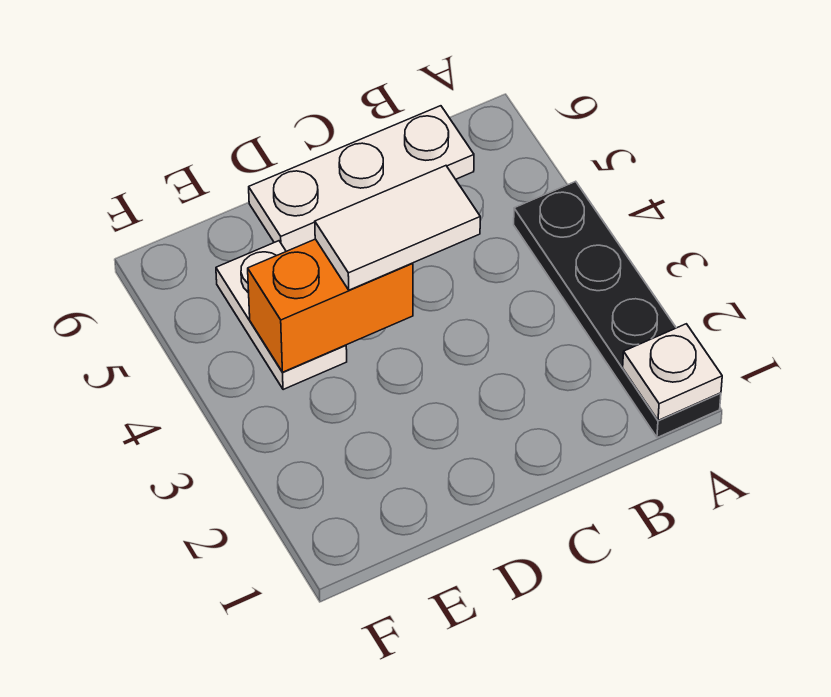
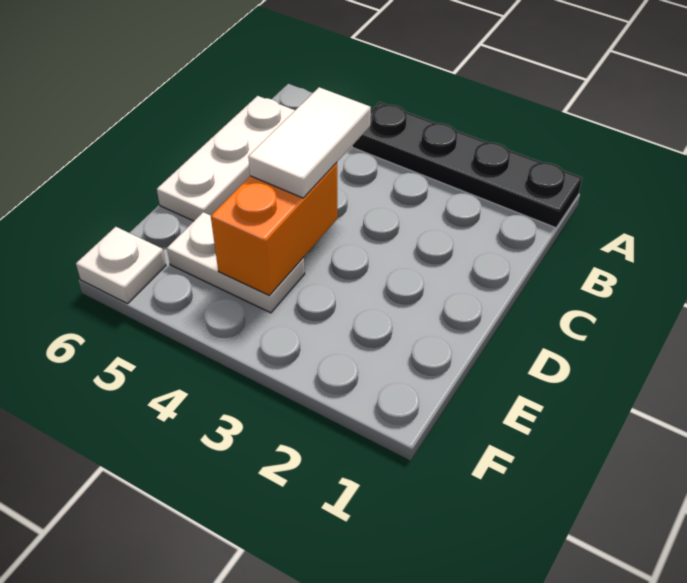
white plate A1 level 2 -> white plate F6 level 1

